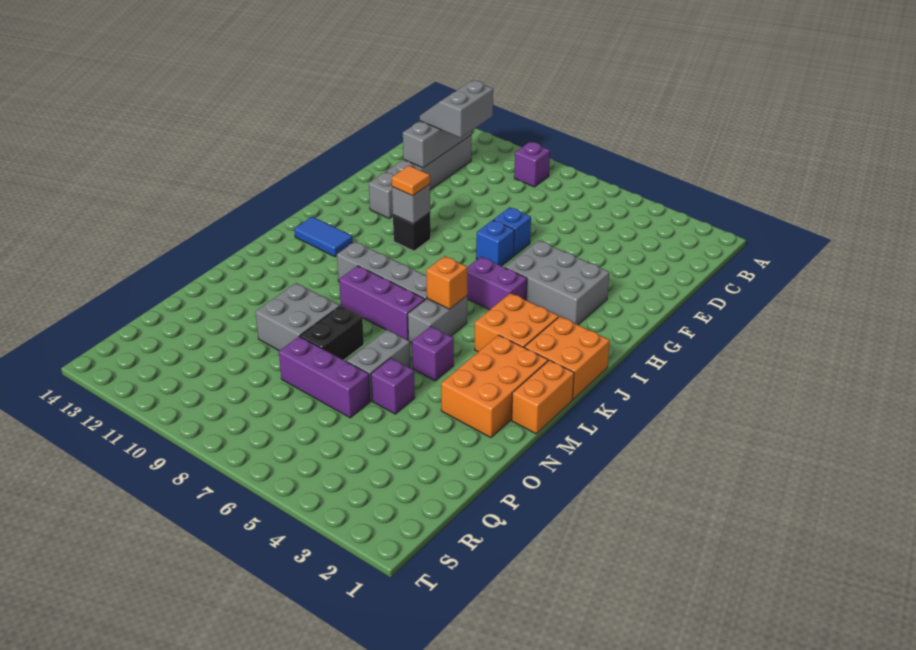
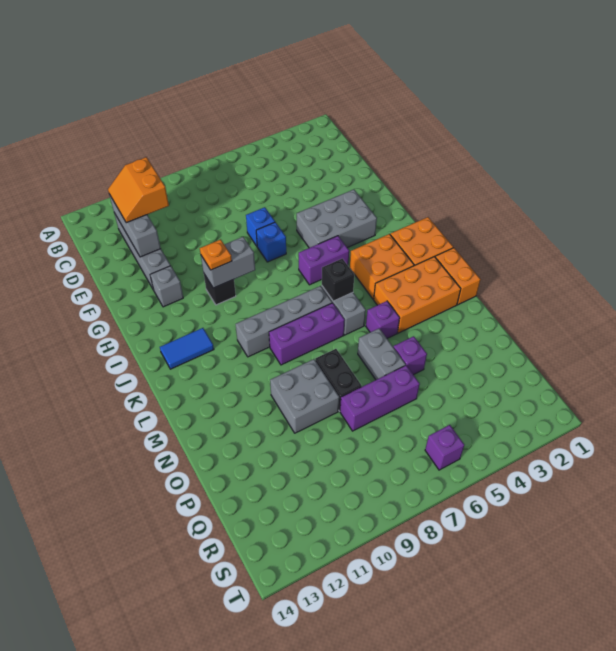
purple brick B9 level 1 -> purple brick S6 level 1
grey slope C11:D12 level 3 top 11 -> orange slope C11:D12 level 3 top 11
grey brick H10 level 2 -> grey brick H9:H10 level 2
orange tile H10 level 3 -> orange plate H10 level 3
orange brick K6 level 2 -> black brick K6 level 2
orange brick L2:N3 level 1 -> orange brick L2:M4 level 1

